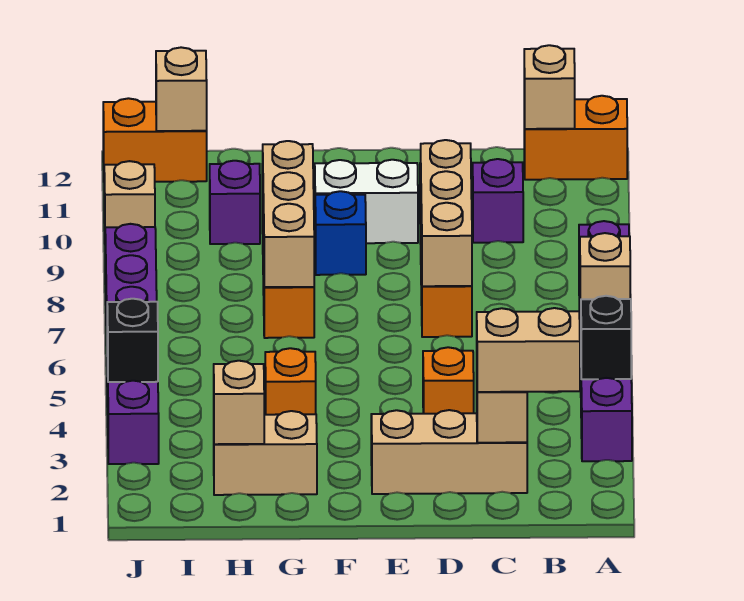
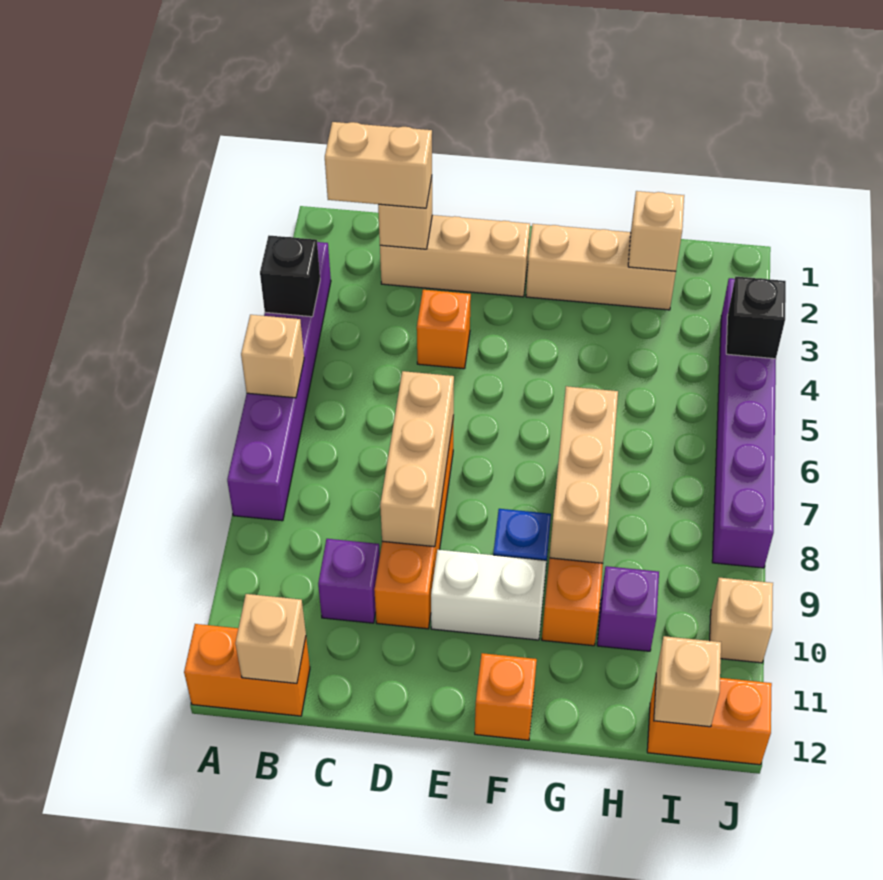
tan brick G2:H2 level 1 -> tan brick F2:H2 level 1
orange brick G4 level 1 -> orange brick F12 level 1

